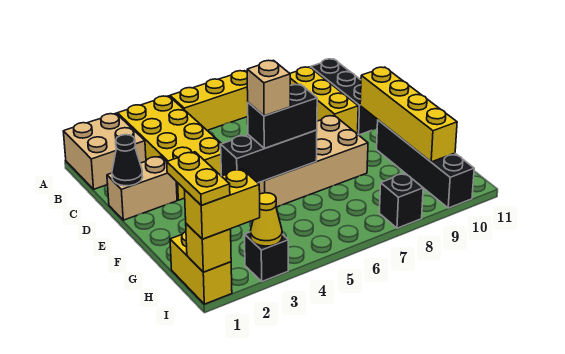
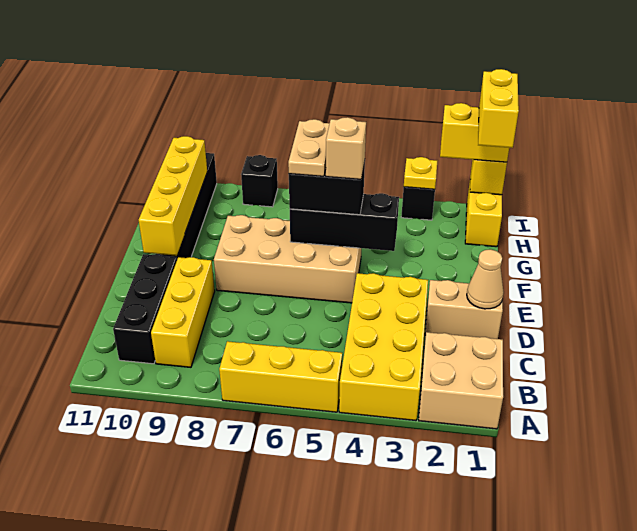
black cone D1 level 2 -> tan cone D1 level 2
none -> tan plate F6:G6 level 4
yellow plate H1:I1 level 4 -> yellow brick H1:I1 level 4
yellow cone I3 level 2 -> yellow plate I3 level 2

